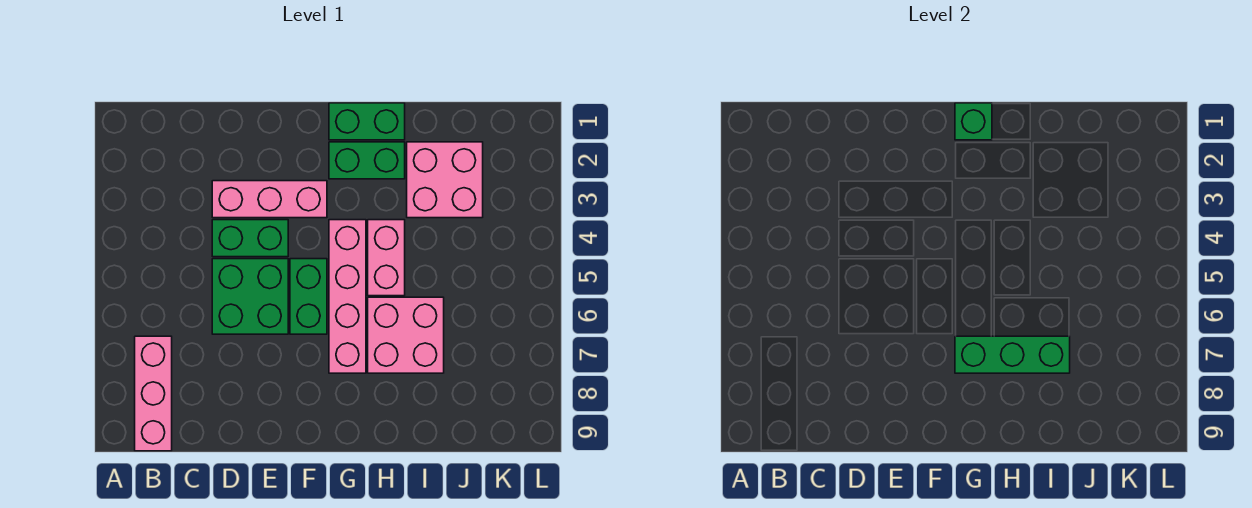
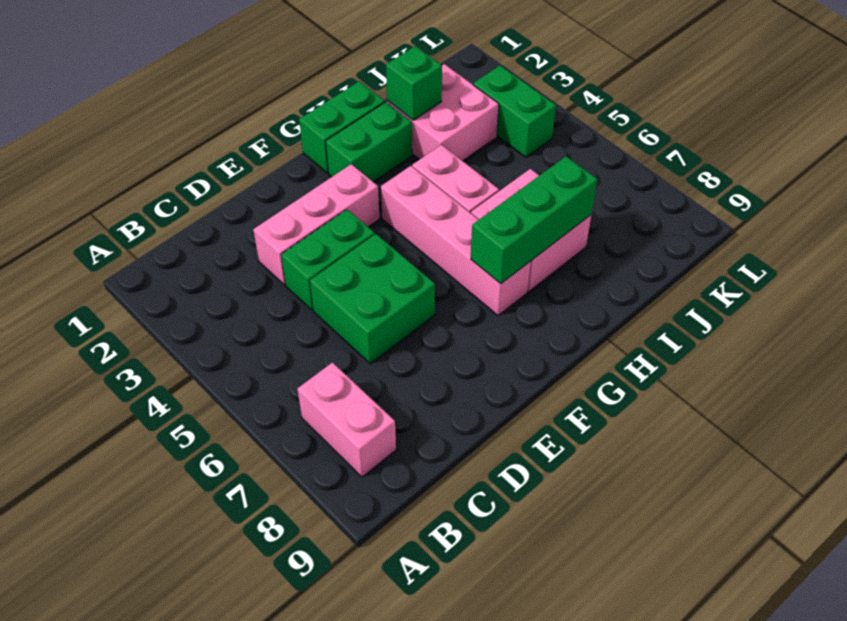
pink brick B7:B9 level 1 -> pink brick B7:B8 level 1
green brick F5:F6 level 1 -> green brick K3:K4 level 1
green brick G1 level 2 -> green brick I2 level 2

